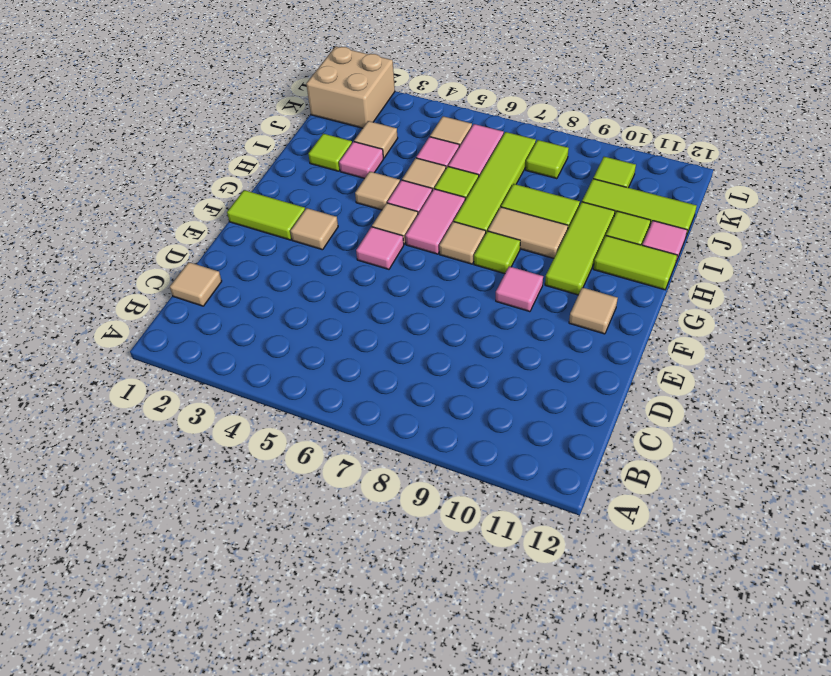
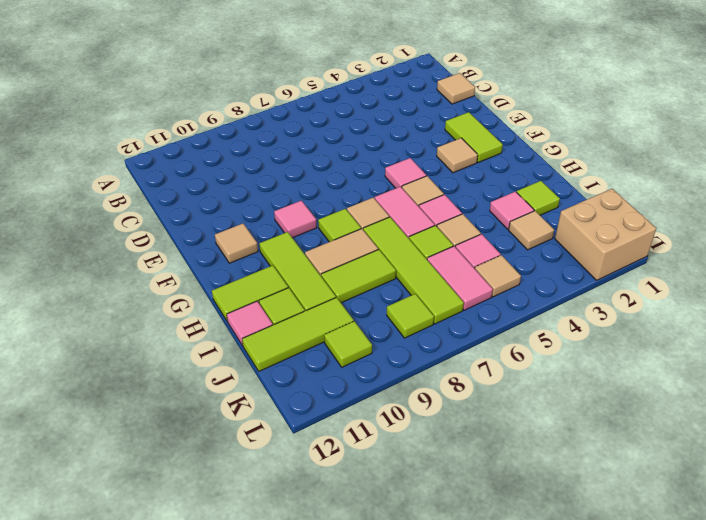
lime tile F1:F2 level 1 -> lime tile E2:F2 level 1
tan tile H4 level 1 -> none

